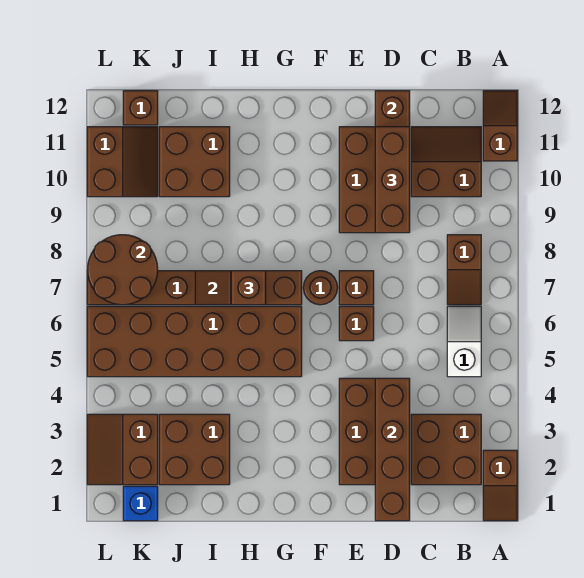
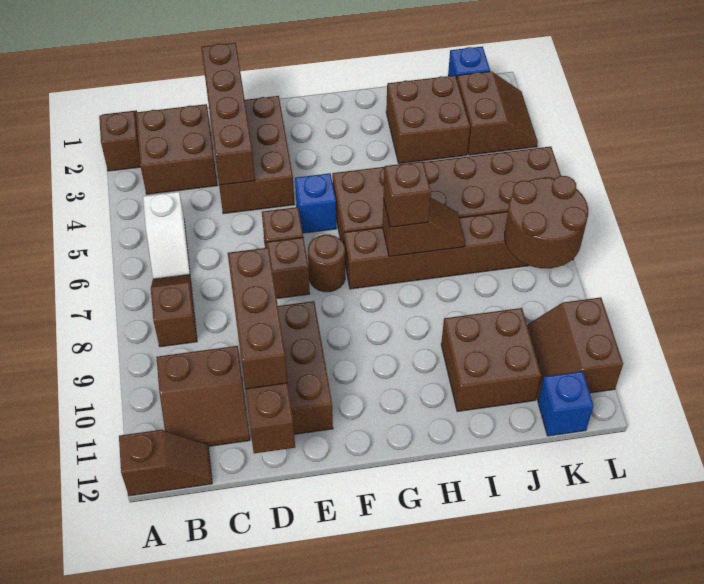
brown slope A11:A12 level 1 top 11 -> brown slope A12:B12 level 1 top A
none -> blue brick F5 level 1
brown brick K12 level 1 -> blue brick K12 level 1

